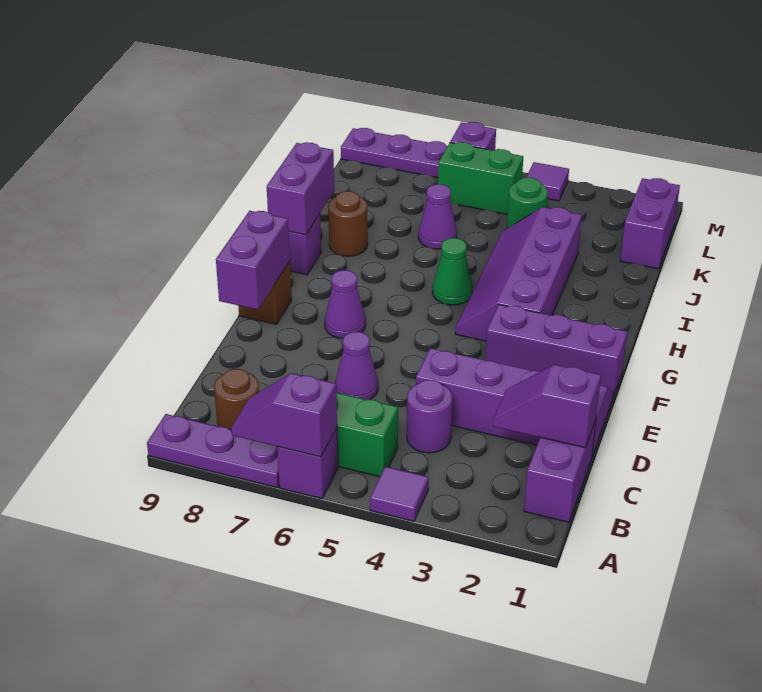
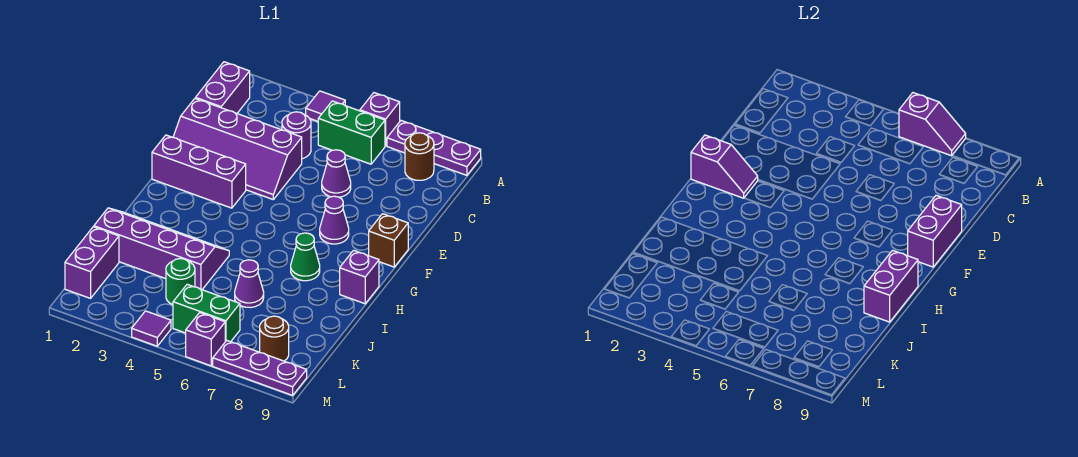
purple slope C1:C2 level 2 top 1 -> purple slope F1:F2 level 2 top 1
purple slope G3:J4 level 1 top 3 -> purple slope I1:J4 level 1 top J
green cone H5 level 1 -> green cone H7 level 1
brown round brick I8 level 1 -> brown round brick L8 level 1

